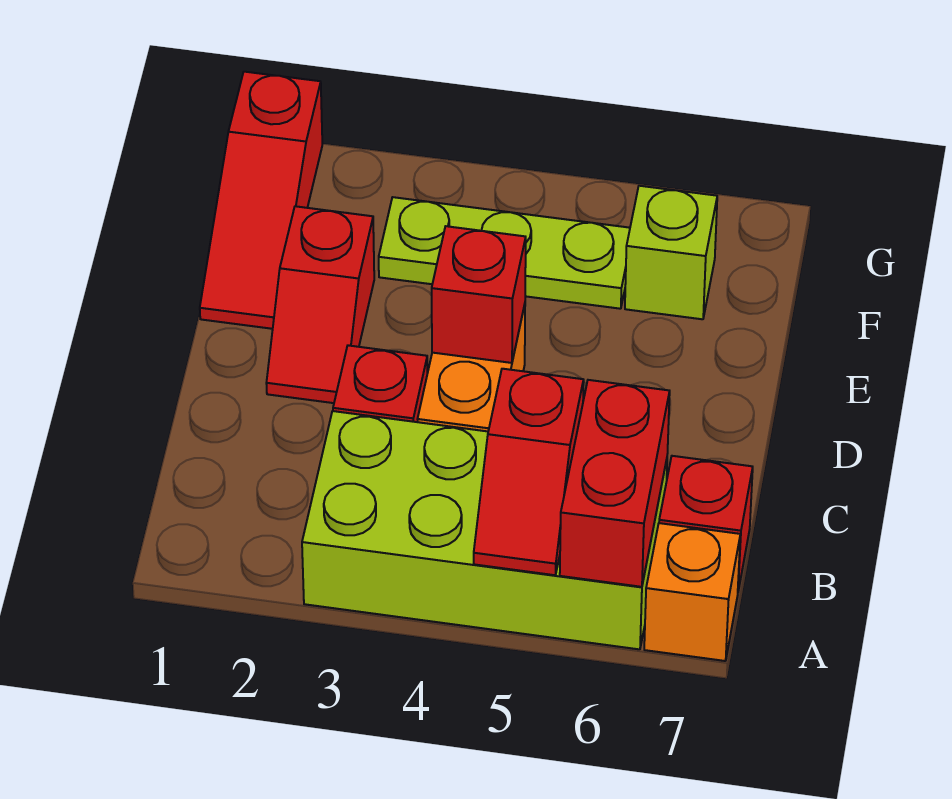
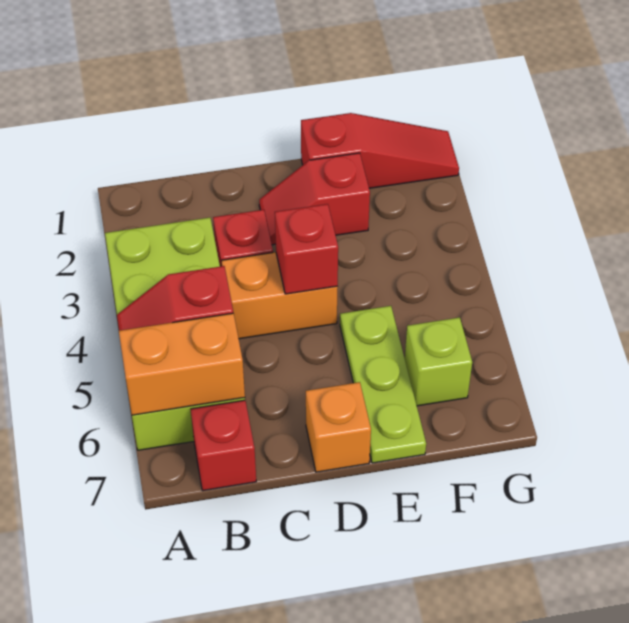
red brick A6:B6 level 2 -> orange brick A6:B6 level 2
orange brick A7 level 1 -> orange brick D7 level 1
red slope E1:G1 level 1 top G -> red slope E1:G1 level 1 top E
lime plate F3:F5 level 1 -> lime plate E5:E7 level 1

